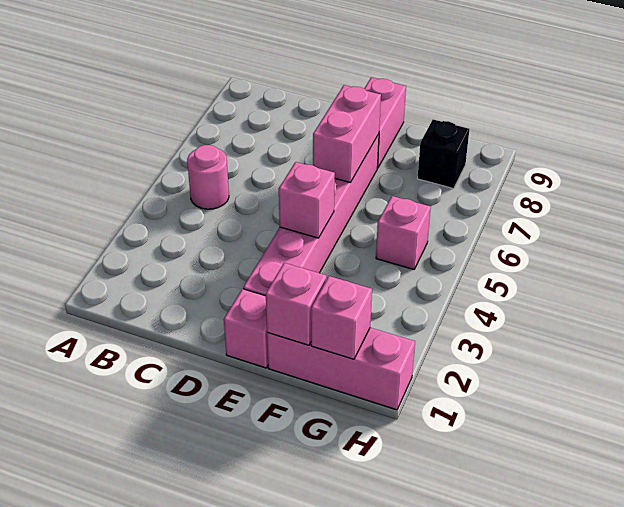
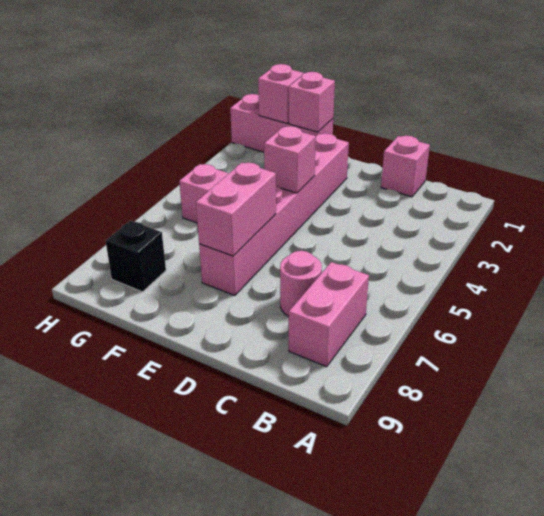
pink round brick B5 level 1 -> pink round brick C7 level 1
pink brick E1 level 1 -> pink brick C1 level 1
pink brick E8:E9 level 1 -> pink brick B7:B8 level 1

